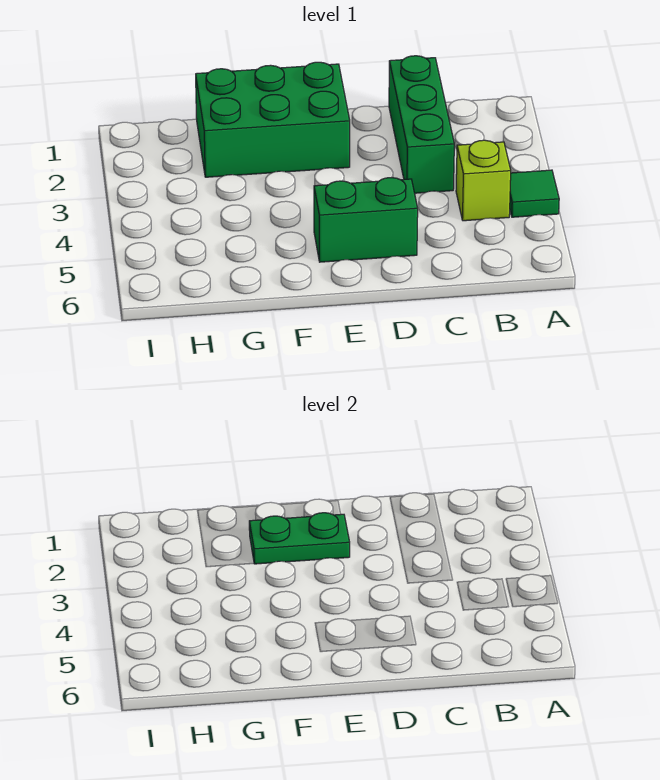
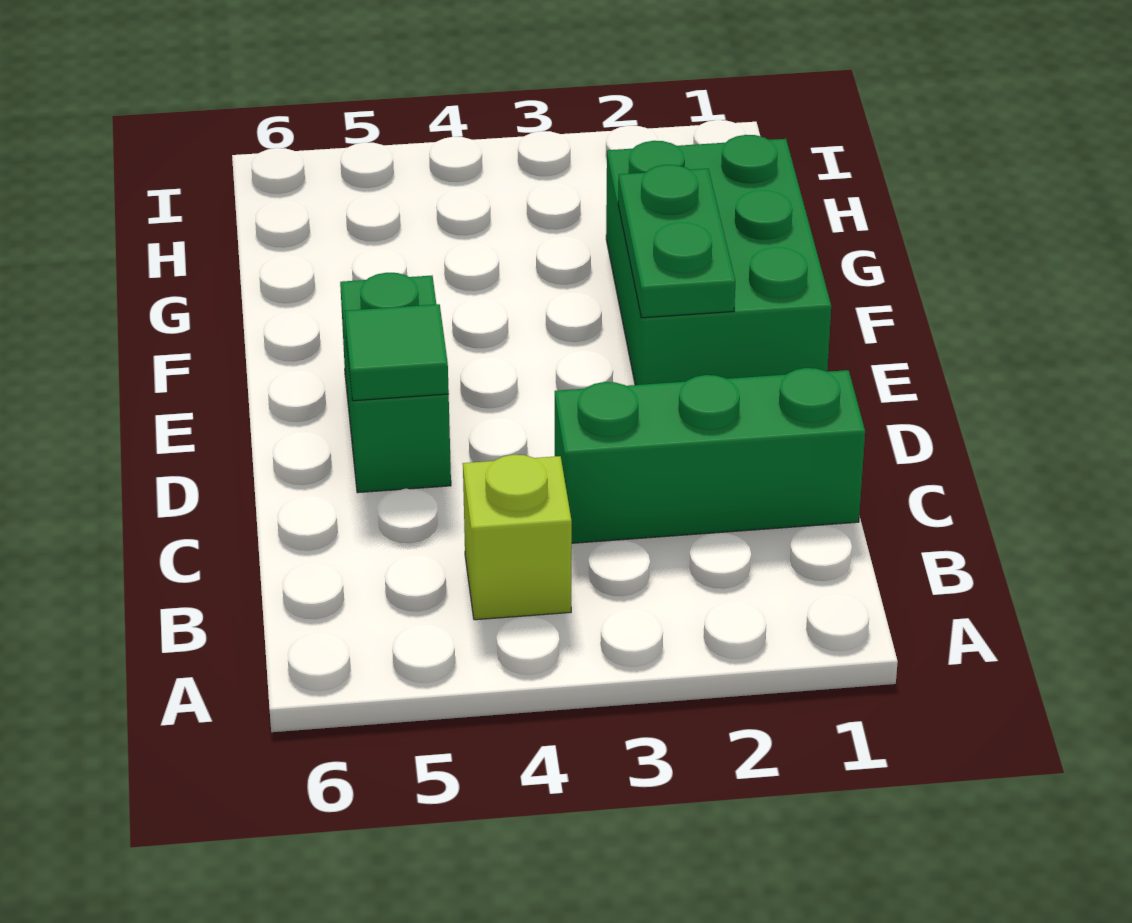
green tile A4 level 1 -> green tile D5 level 2

